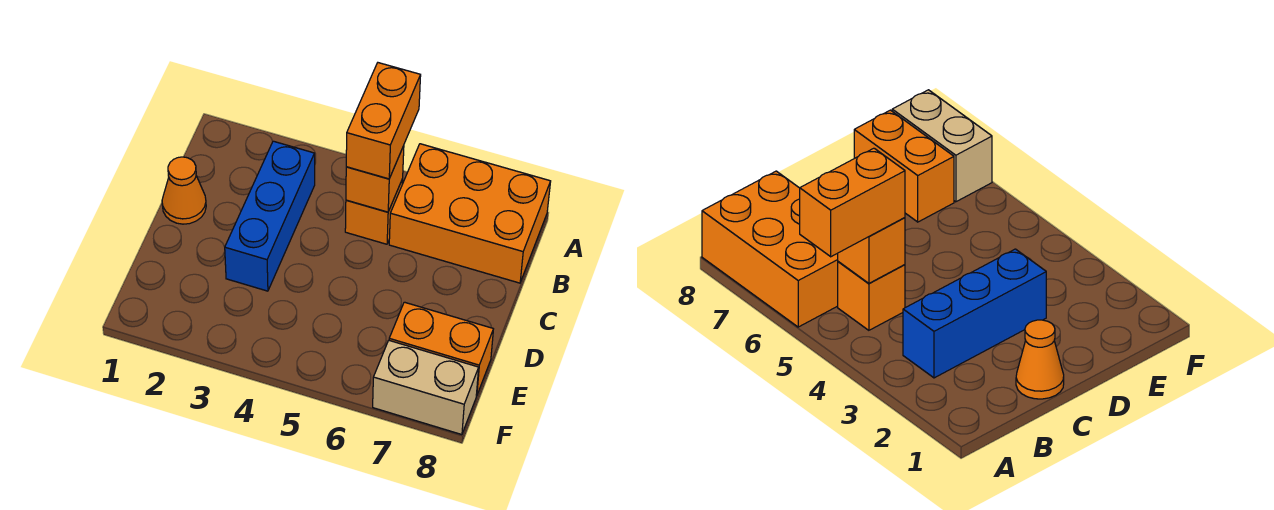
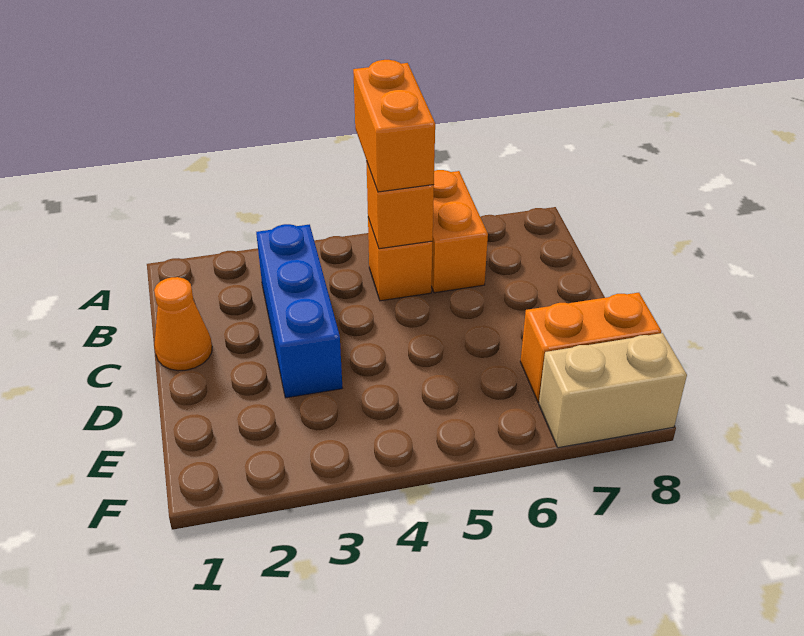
orange brick A6:B8 level 1 -> orange brick A6:B6 level 1

